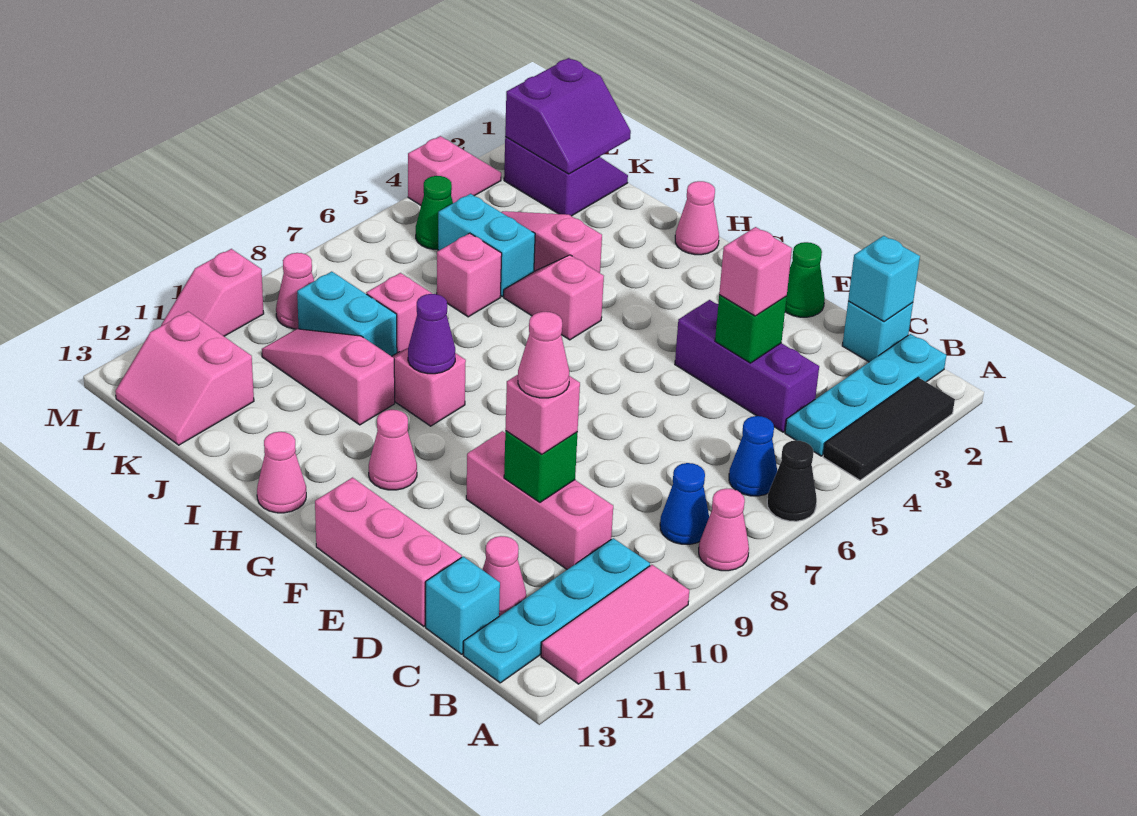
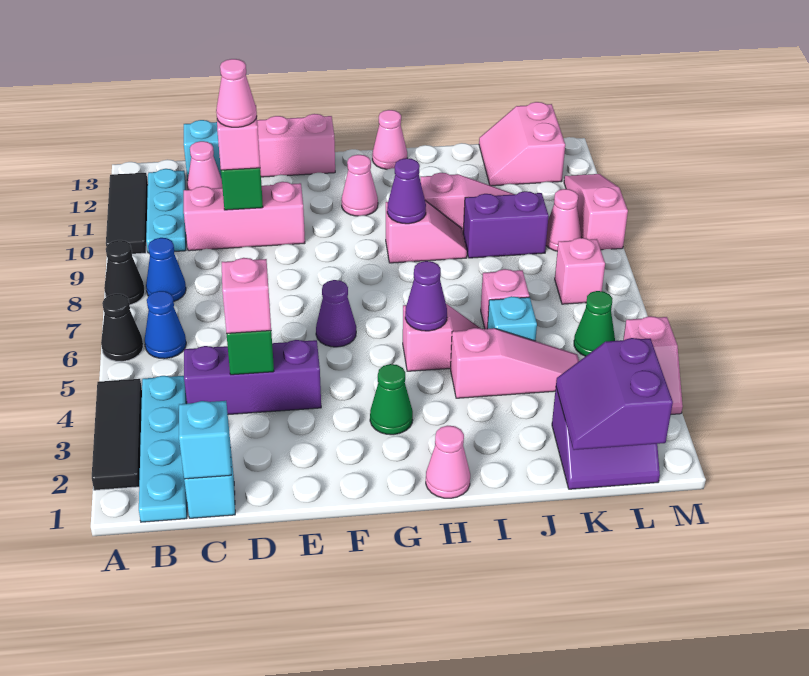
pink cone A8 level 1 -> black cone A8 level 1
pink tile A10:A12 level 1 -> black tile A10:A12 level 1
cyan plate B10:B13 level 1 -> cyan plate B10:B12 level 1
green cone E1 level 1 -> green cone G3 level 1
none -> purple cone F6 level 1
none -> purple cone H5 level 2
cyan brick J5:K5 level 1 -> cyan brick J5 level 1
pink brick J8 level 1 -> pink brick L7 level 1
cyan brick J9:K9 level 1 -> purple brick J9:K9 level 1
pink slope K12:L13 level 1 top 12 -> pink slope K12:L13 level 1 top L
pink slope M10:M11 level 1 top 10 -> pink slope M9:M11 level 1 top 9

